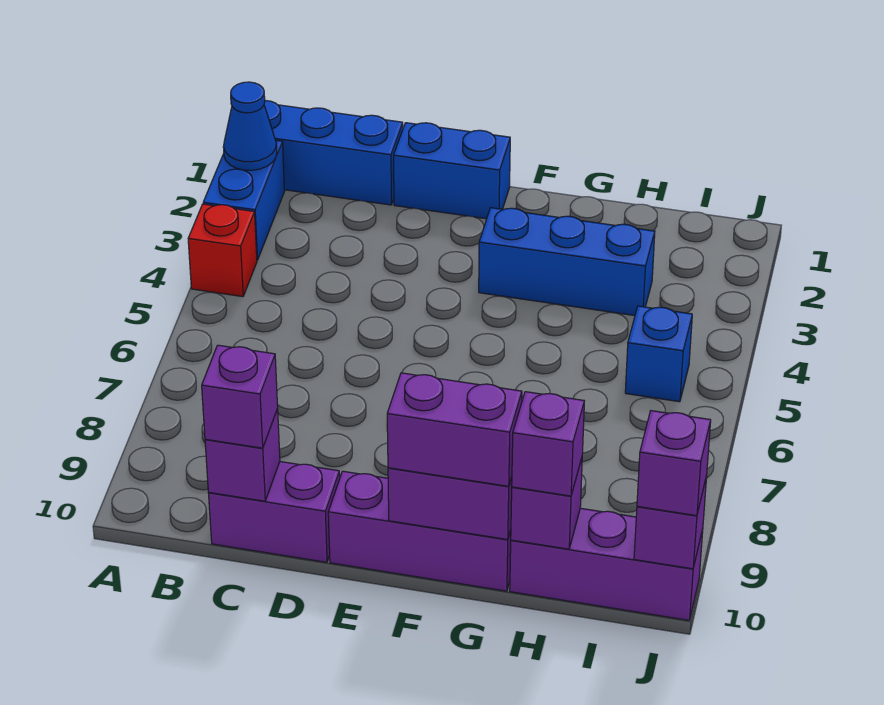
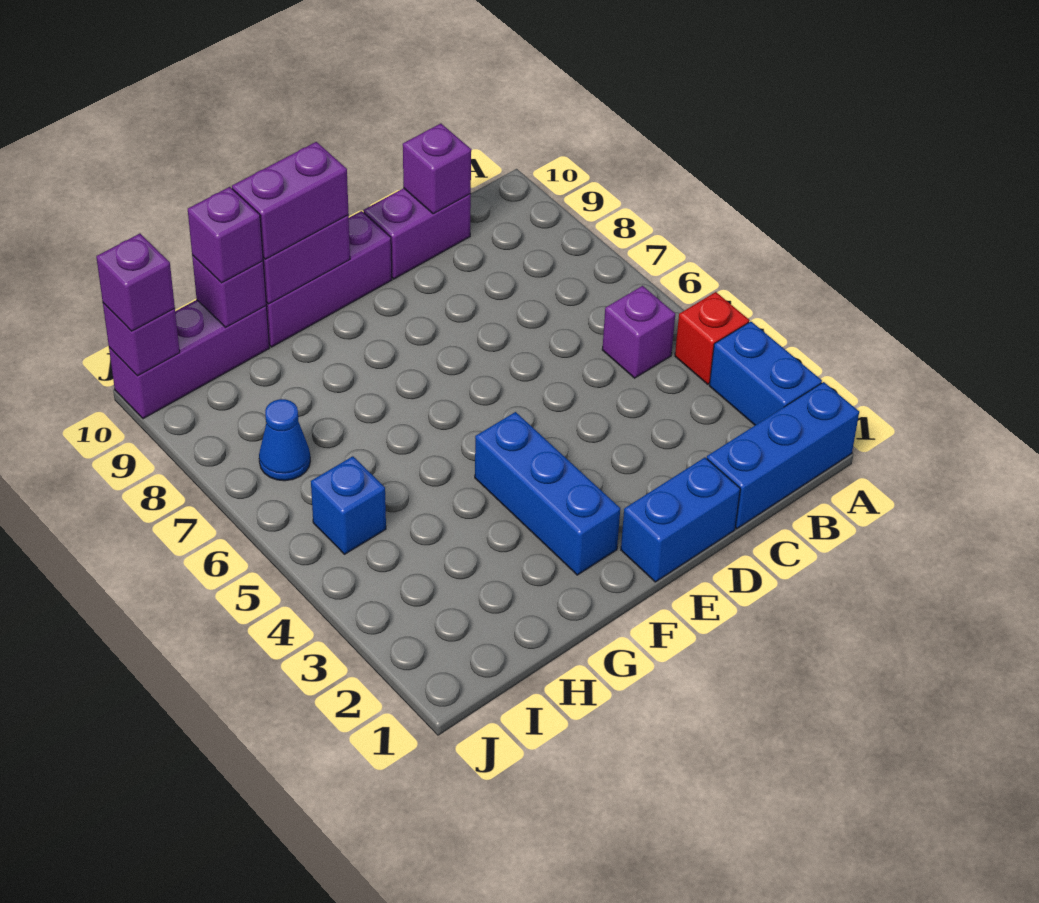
blue cone A2 level 2 -> blue cone I7 level 1
purple brick C10 level 3 -> purple brick B5 level 1
blue brick F3:H3 level 1 -> blue brick F2:F4 level 1

